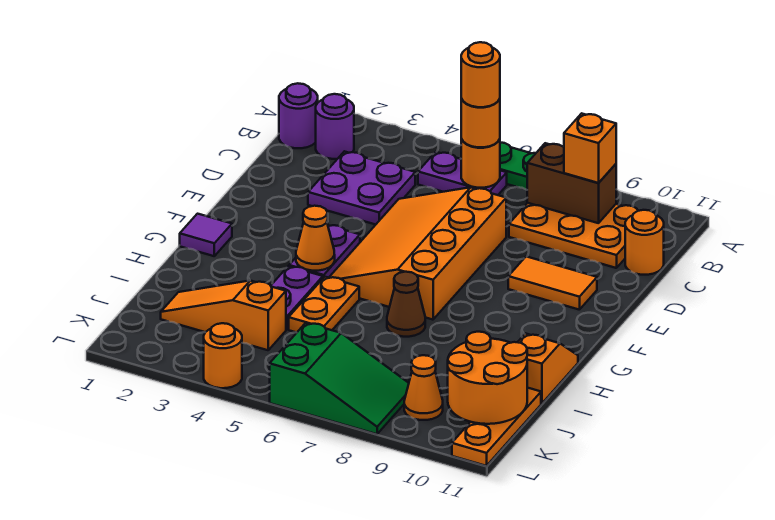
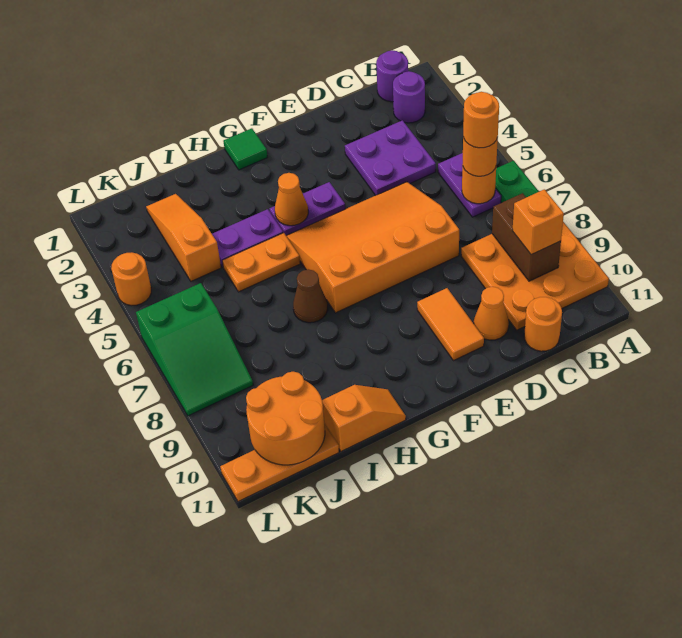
orange plate B8:C10 level 1 -> orange plate A8:C10 level 1
purple tile G1 level 1 -> green tile G1 level 1
orange cone K9 level 1 -> orange cone D10 level 1

